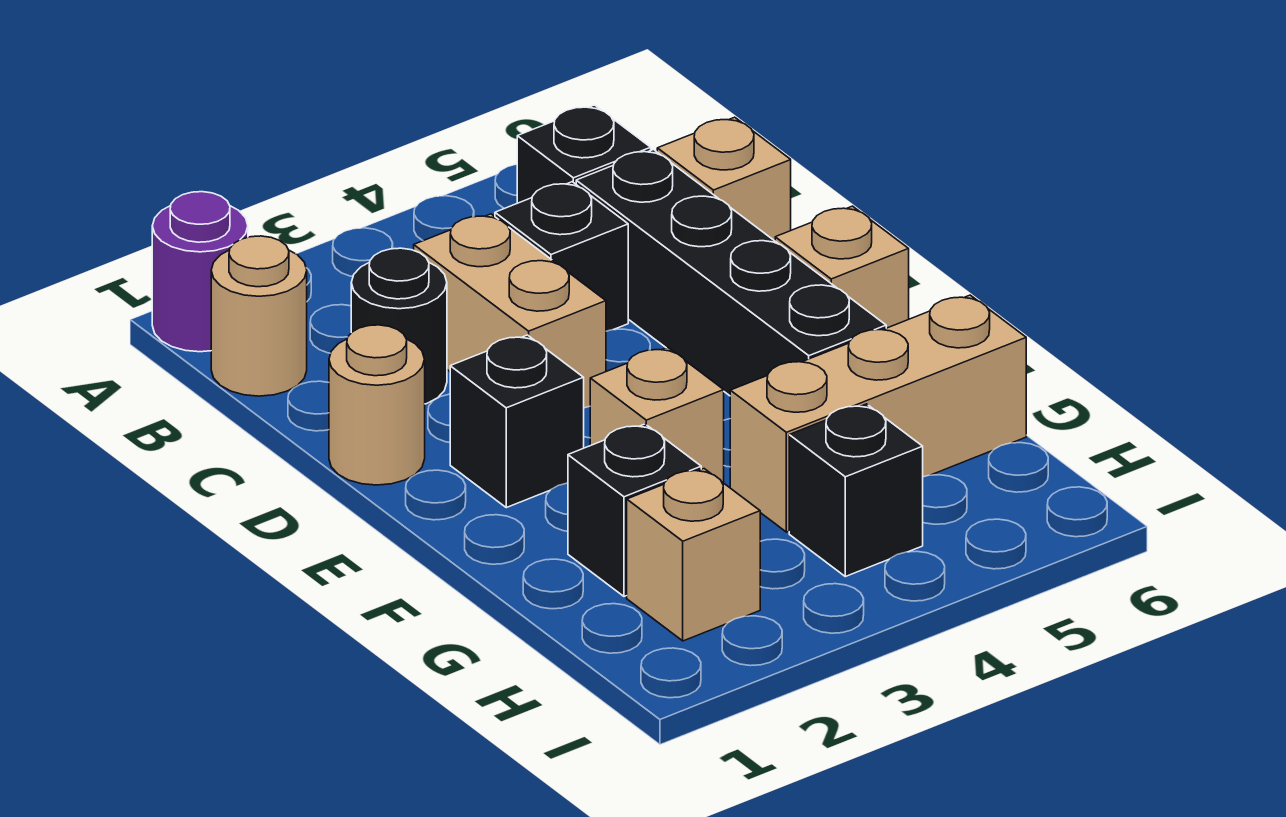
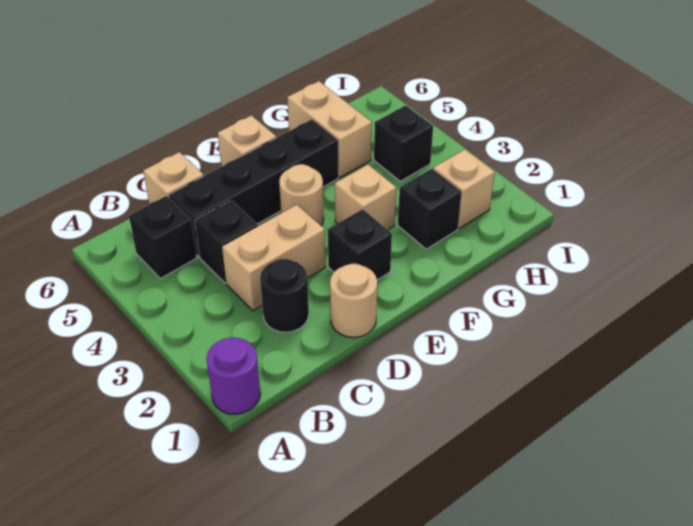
tan round brick B1 level 1 -> tan round brick E4 level 1
tan brick G4:G6 level 1 -> tan brick G5:G6 level 1

